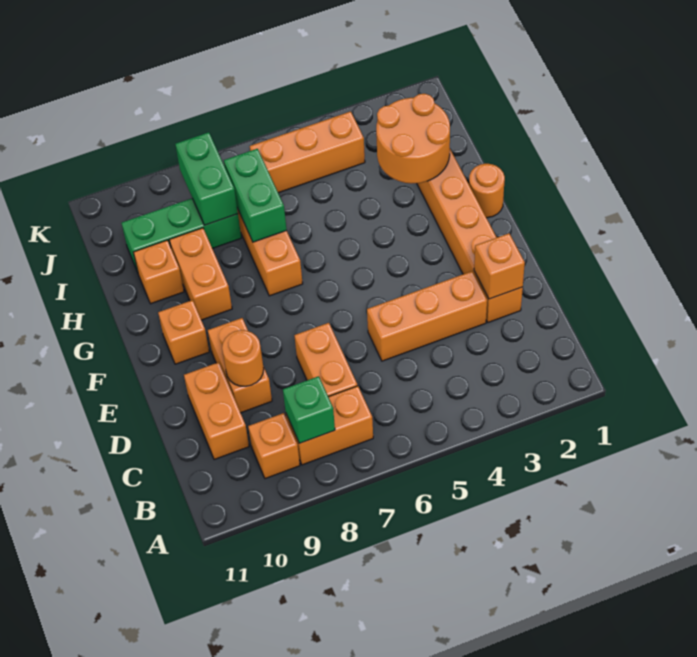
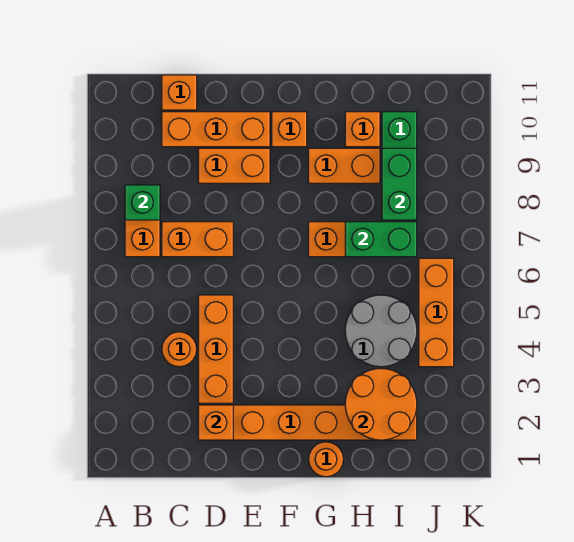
orange brick B9 level 1 -> orange brick C11 level 1
orange brick C10:D10 level 1 -> orange brick C10:E10 level 1
orange round brick D9 level 2 -> orange round brick C4 level 1
none -> grey round brick H4:I5 level 1
green brick I8:J8 level 2 -> green brick I8:I9 level 2

